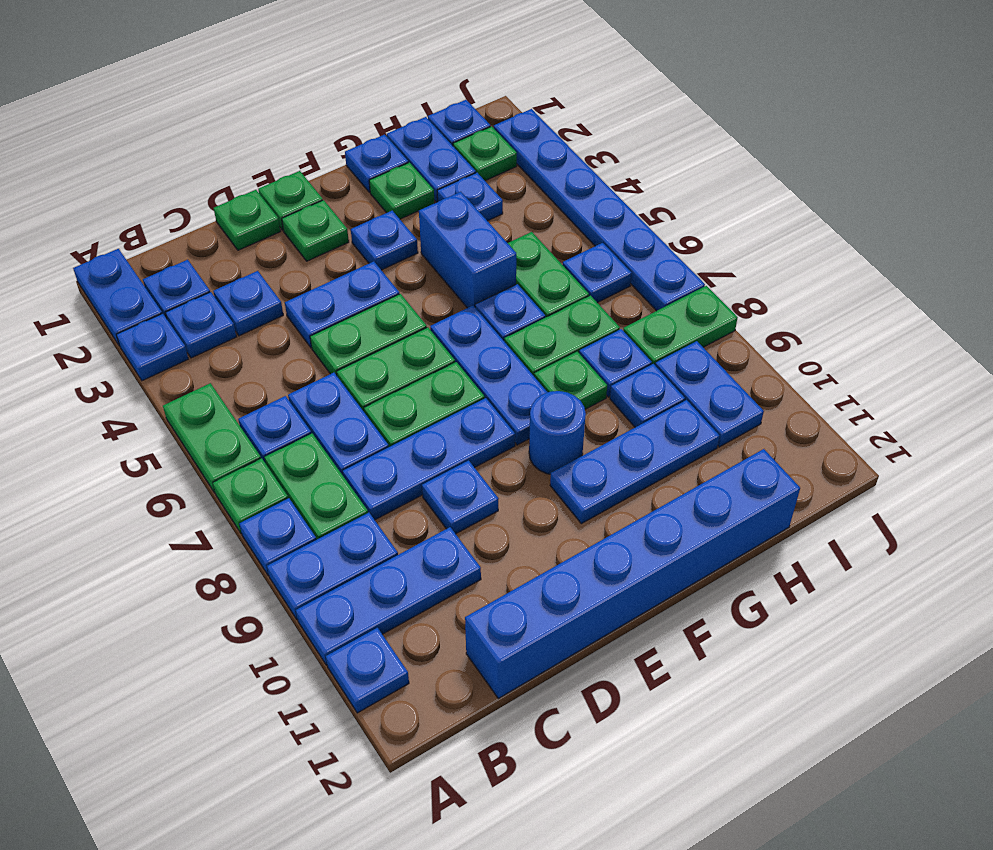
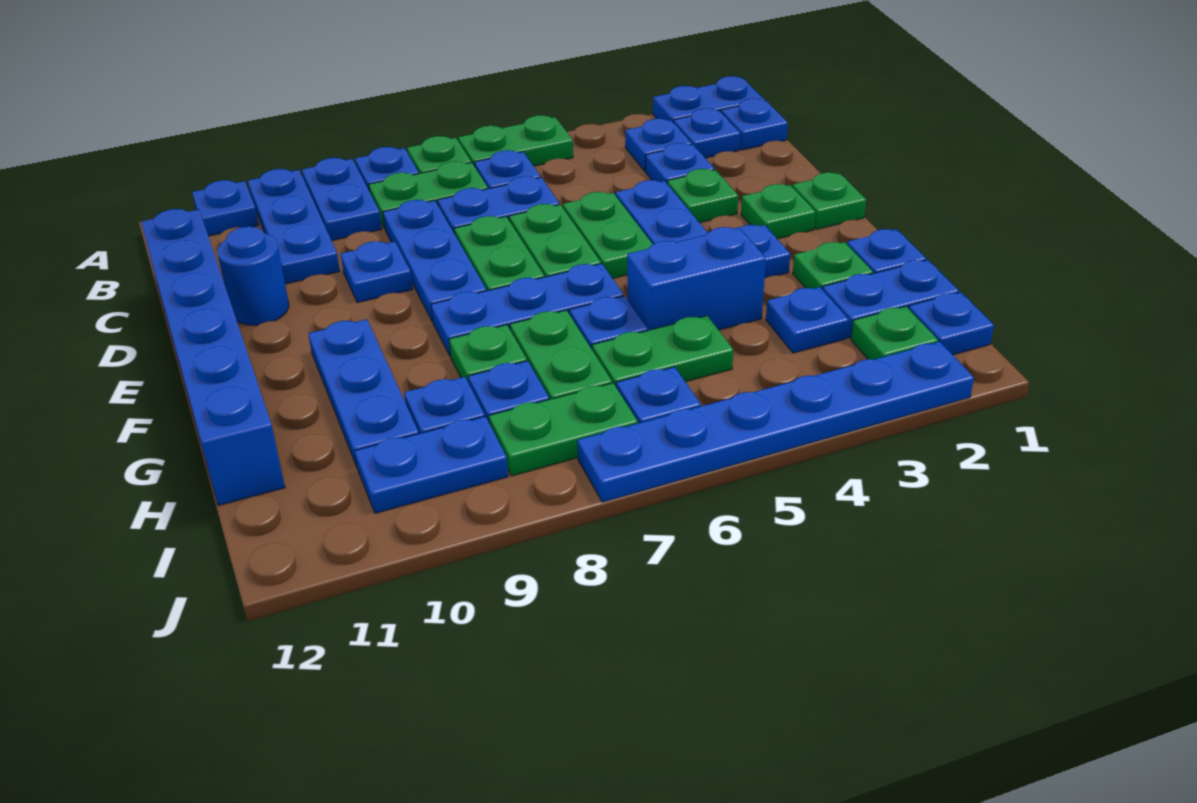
blue plate A3 level 1 -> blue plate B1 level 1
green plate D1 level 1 -> green plate D3 level 1
blue round brick F9 level 1 -> blue round brick D11 level 1
green plate I8:J8 level 1 -> green plate I7:I8 level 1

